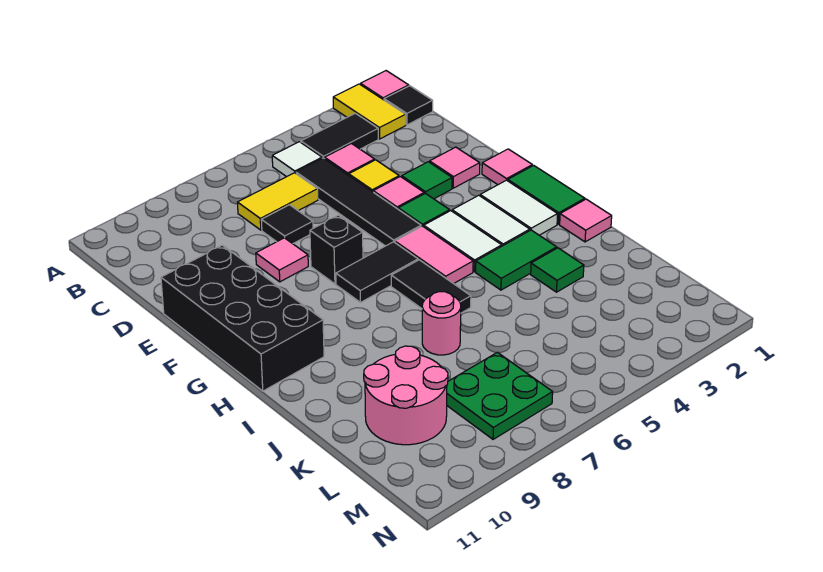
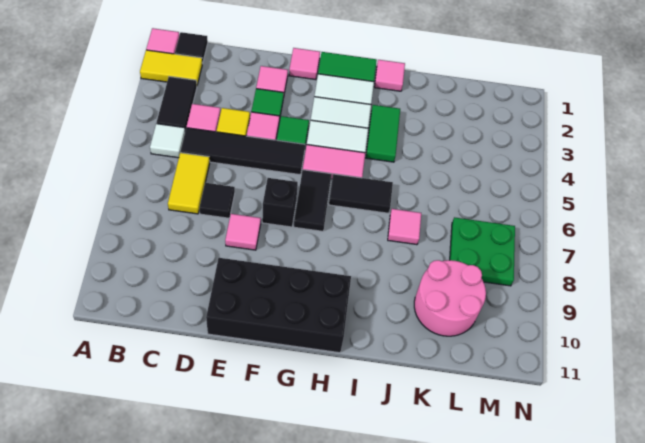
green tile J3 level 1 -> none
pink round brick J7 level 1 -> pink tile J7 level 1

